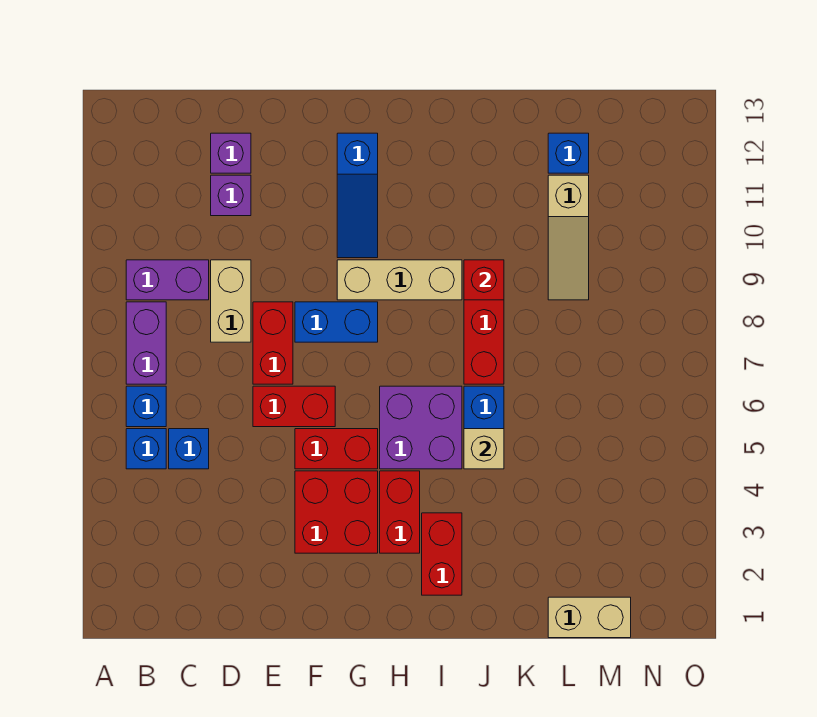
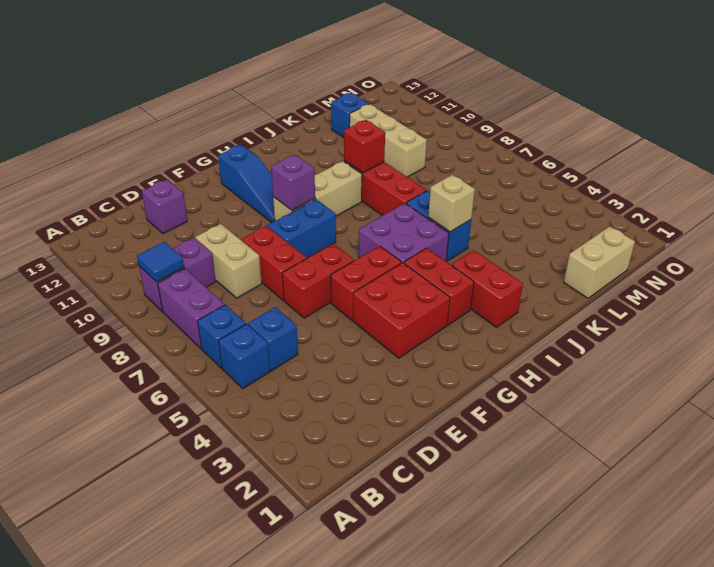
none -> blue tile B9 level 2
purple brick D11 level 1 -> purple brick G9 level 2
tan slope L9:L11 level 1 top 11 -> tan brick L9:L11 level 1

